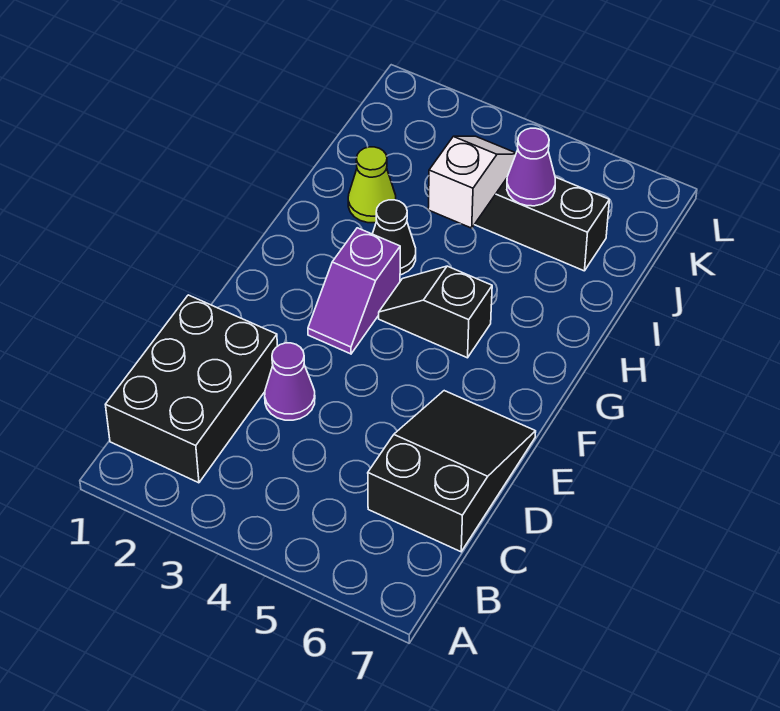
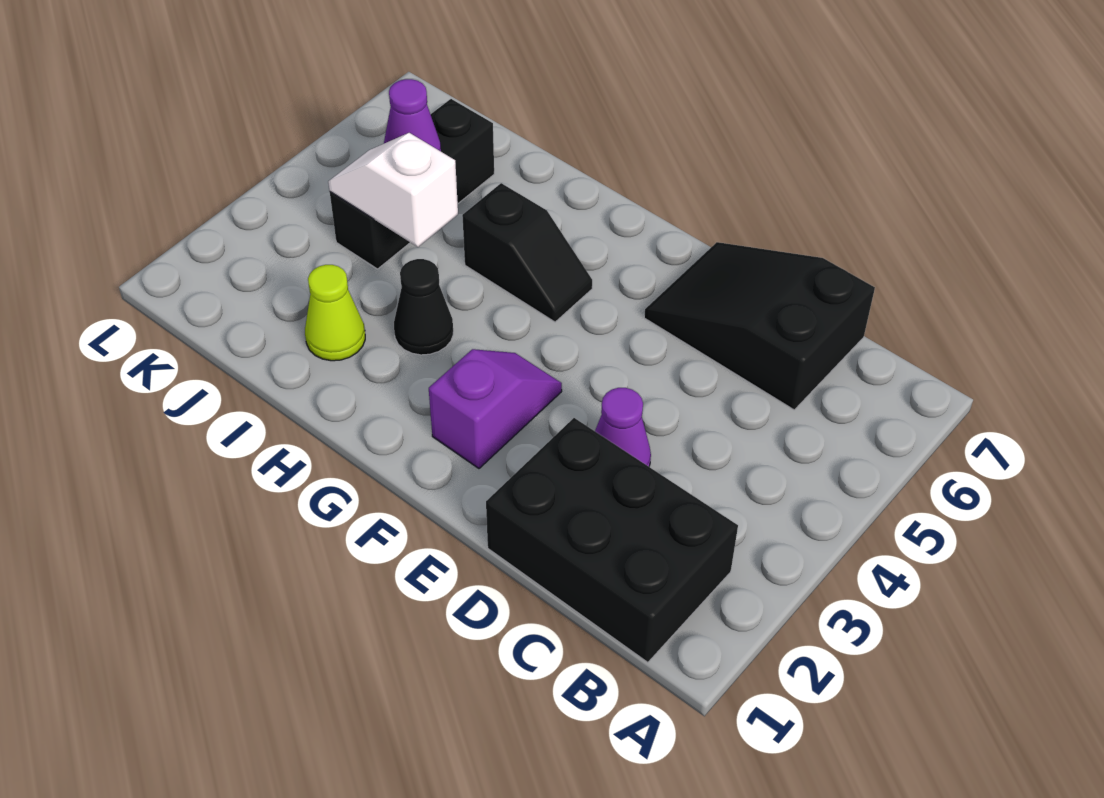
purple slope F3:G3 level 1 top G -> purple slope F2:F3 level 1 top 2
black slope G4:G5 level 1 top 5 -> black slope G5:H5 level 1 top H

